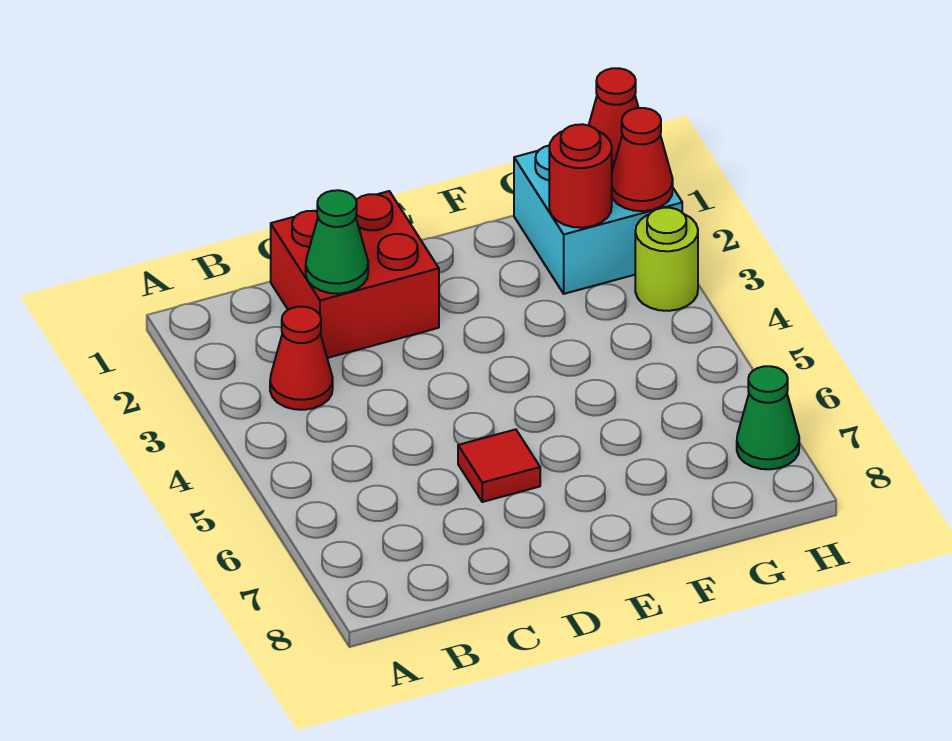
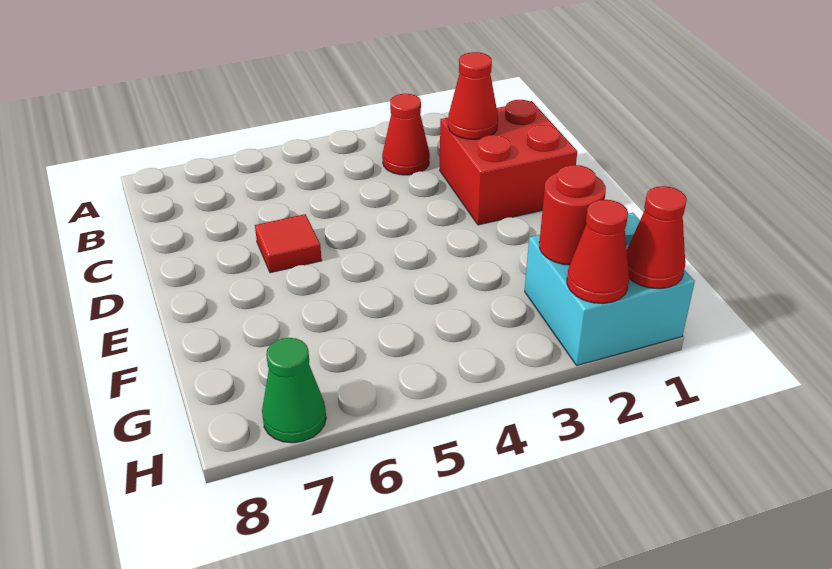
green cone C2 level 2 -> red cone C2 level 2
lime round brick H3 level 1 -> none

